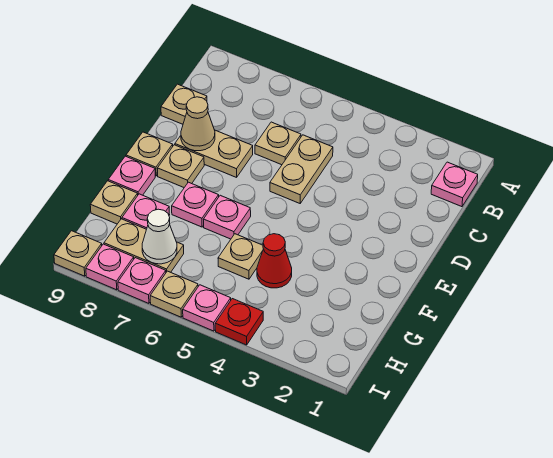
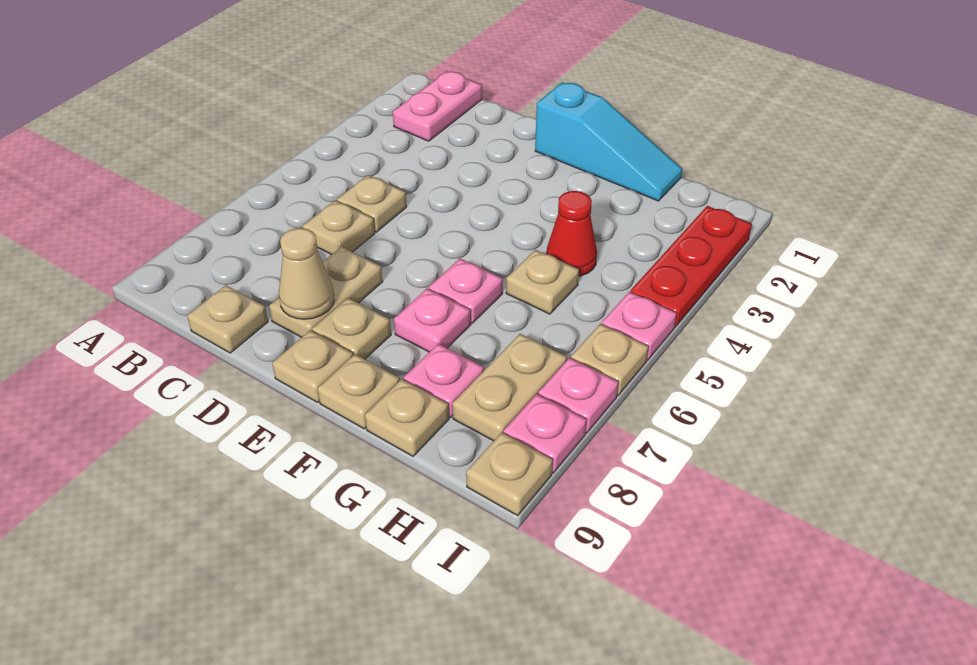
pink plate B1 level 1 -> pink plate B1:B2 level 1
tan plate C5:D5 level 1 -> tan plate C5 level 1
none -> cyan slope E1:G1 level 1 top E
pink plate F9 level 1 -> tan plate F9 level 1
white cone H7 level 2 -> none
red plate I4 level 1 -> red plate I2:I4 level 1

